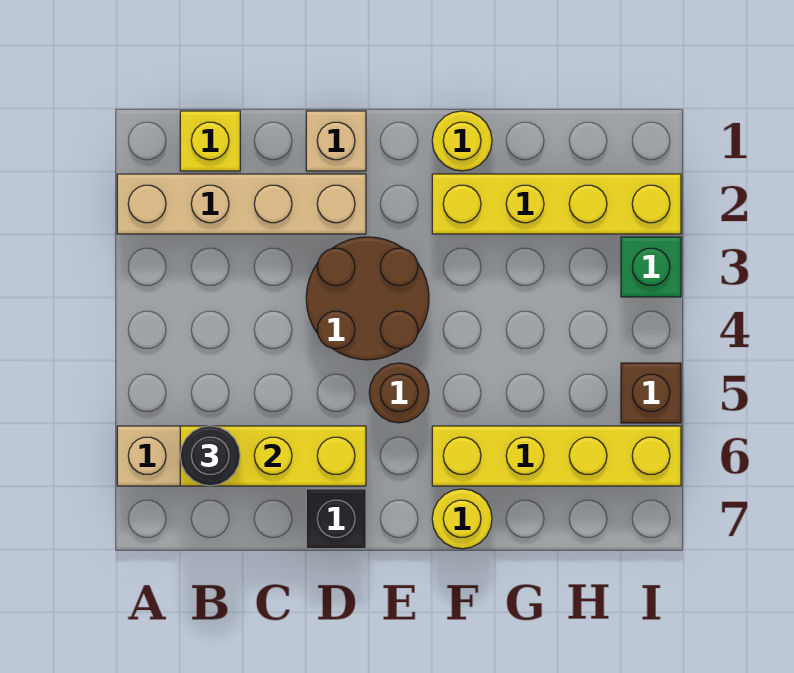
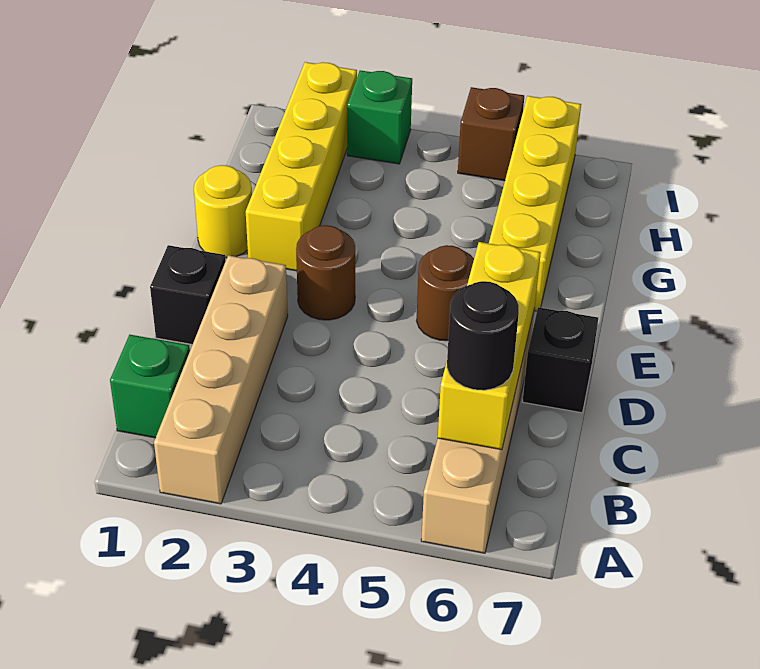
yellow brick B1 level 1 -> green brick B1 level 1
tan brick D1 level 1 -> black brick D1 level 1
brown round brick D3:E4 level 1 -> brown round brick E3 level 1
yellow round brick F7 level 1 -> none

